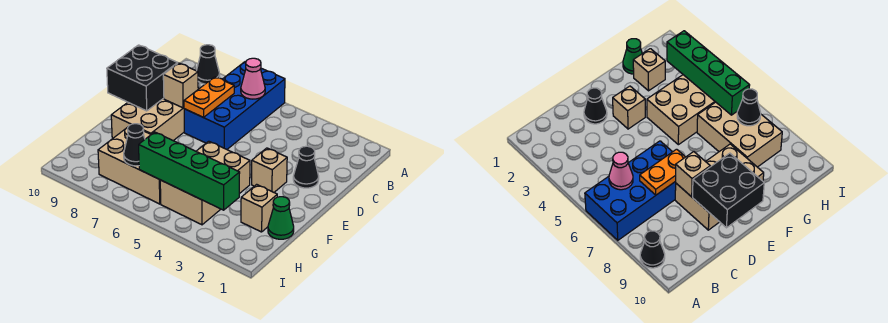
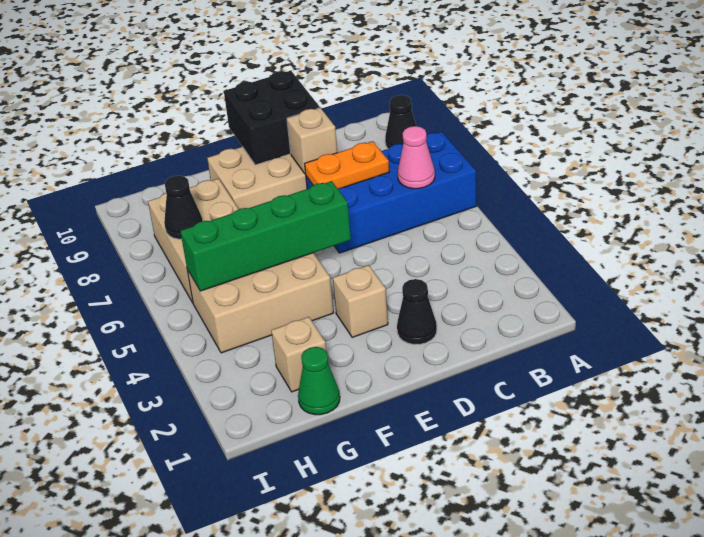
green brick H3:H6 level 2 -> green brick E5:H5 level 2

